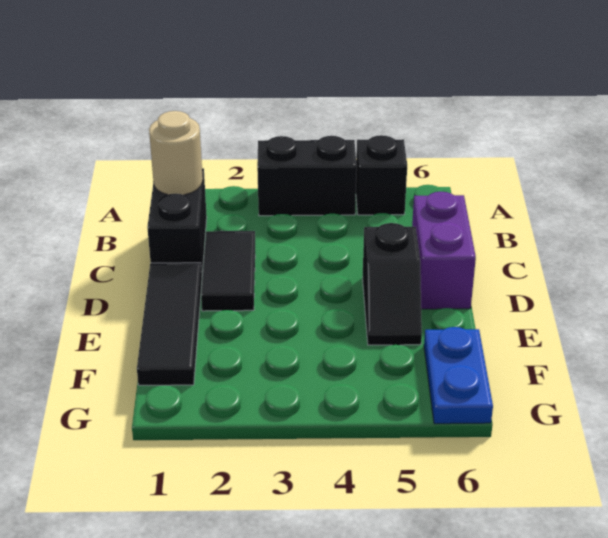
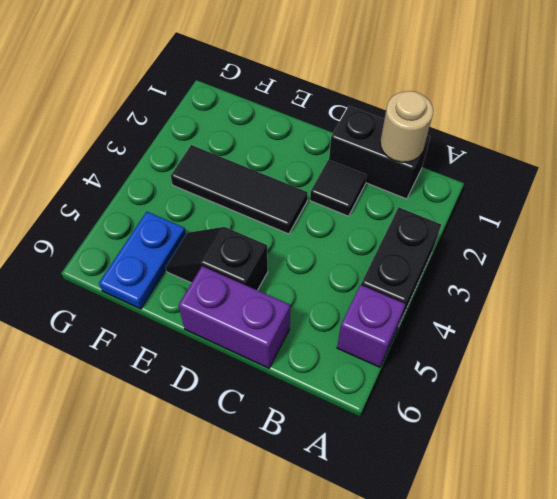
black brick A5 level 1 -> purple brick A5 level 1
black tile C2:D2 level 1 -> black tile C2 level 1
black tile D1:F1 level 1 -> black tile D3:F3 level 1
blue plate F6:G6 level 1 -> blue plate F5:F6 level 1

